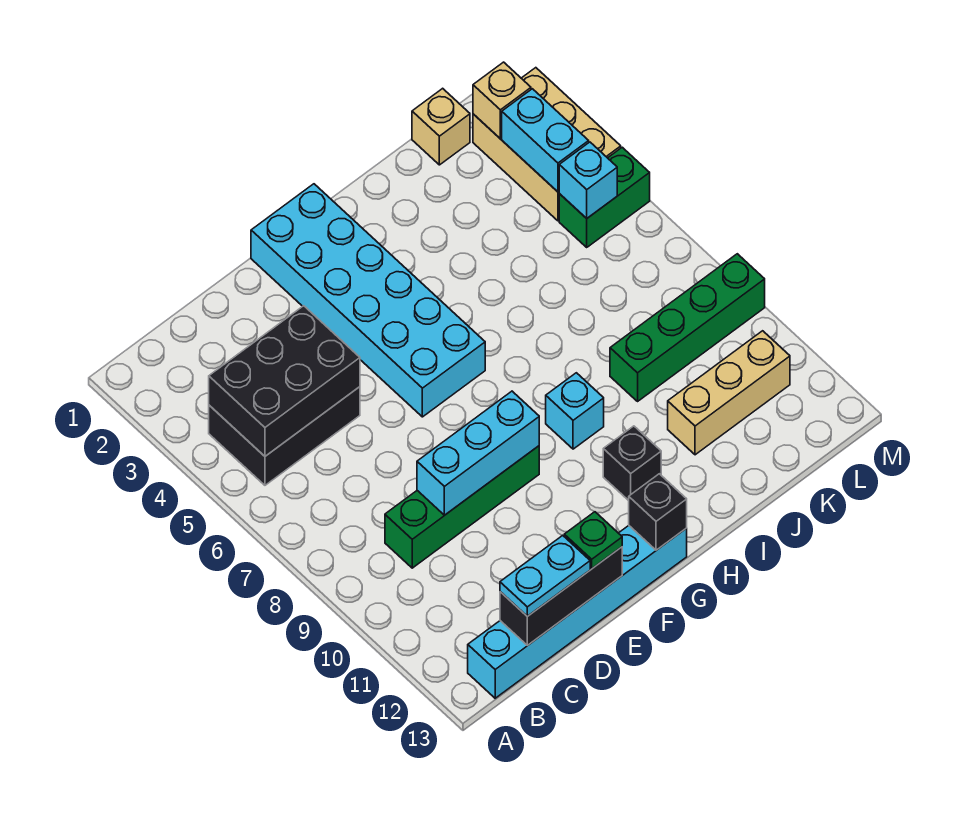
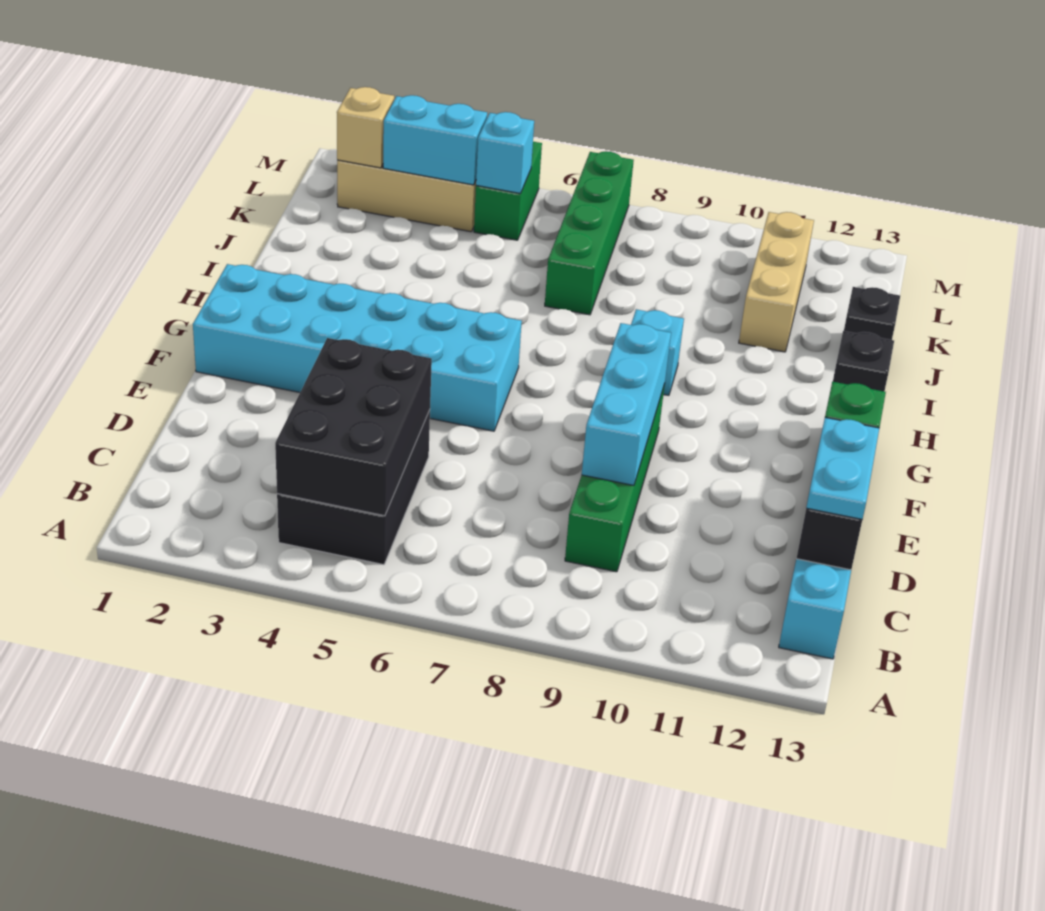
black brick H11 level 1 -> black brick J13 level 1
green brick J9:M9 level 1 -> green brick J7:M7 level 1
tan brick K1 level 1 -> none

